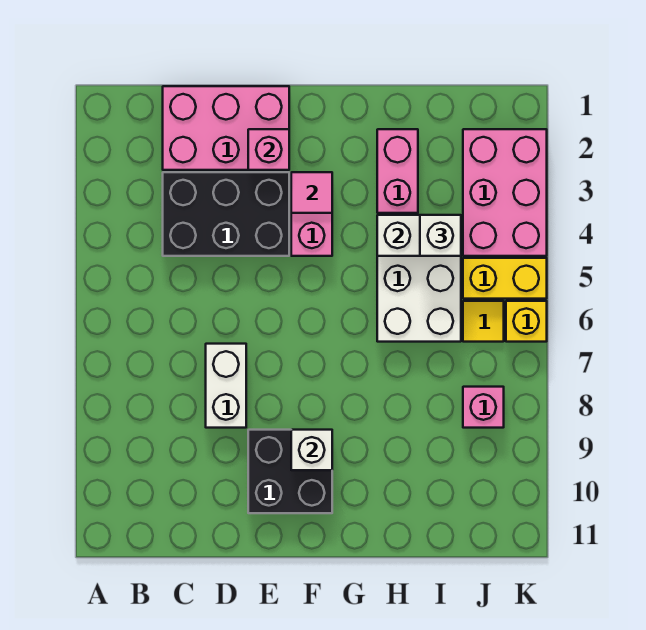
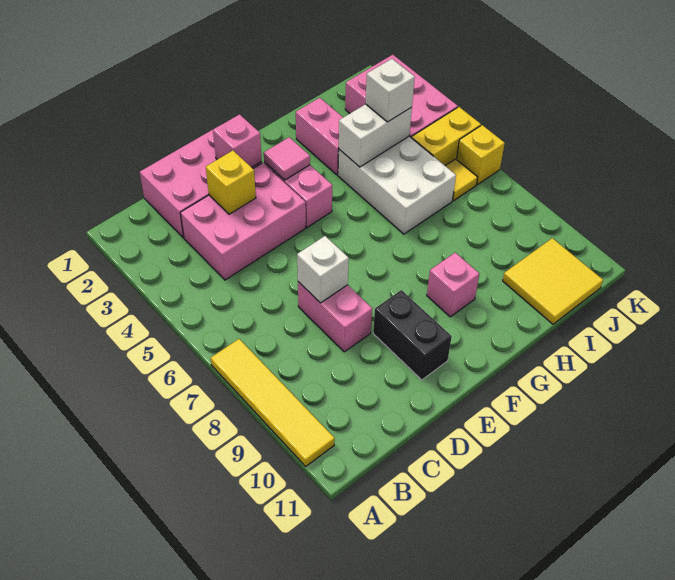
none -> yellow tile A7:A10 level 1
black brick C3:E4 level 1 -> pink brick C3:E4 level 1
none -> yellow brick D3 level 2
white brick D7:D8 level 1 -> pink brick D7:D8 level 1
black brick E9:F10 level 1 -> black brick E9:E10 level 1
white brick F9 level 2 -> white brick D7 level 2
none -> yellow tile I10:J11 level 1
pink brick J8 level 1 -> pink brick G9 level 1

